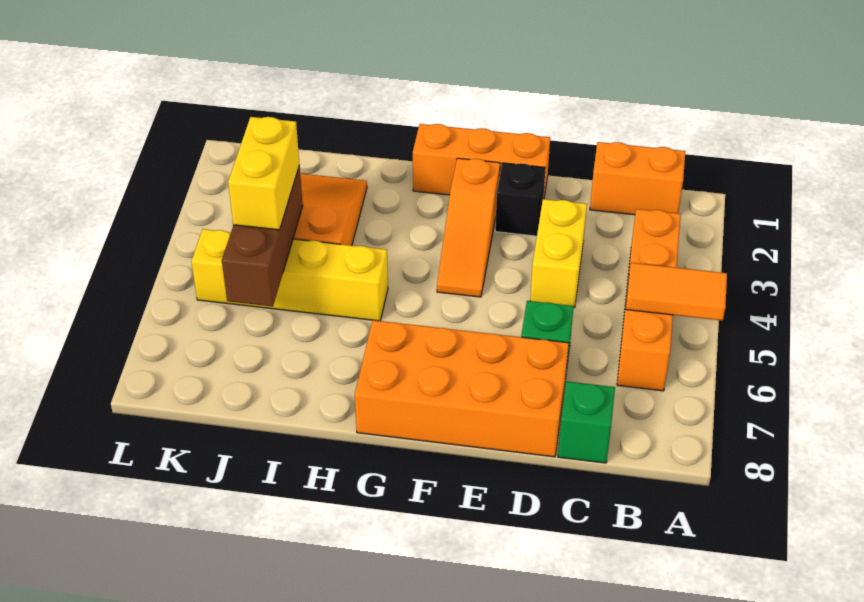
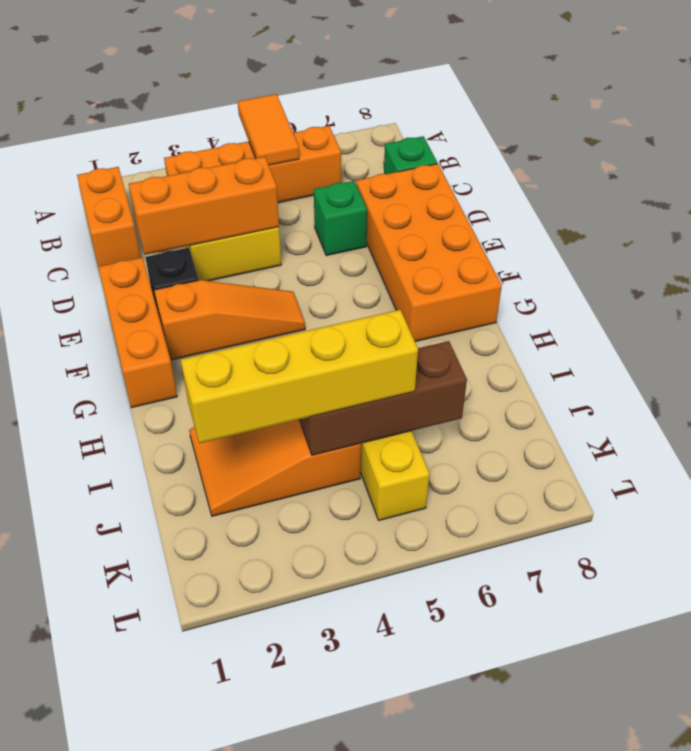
none -> orange brick D2:D4 level 2
yellow brick J4:J5 level 3 -> yellow brick J2:J5 level 3

